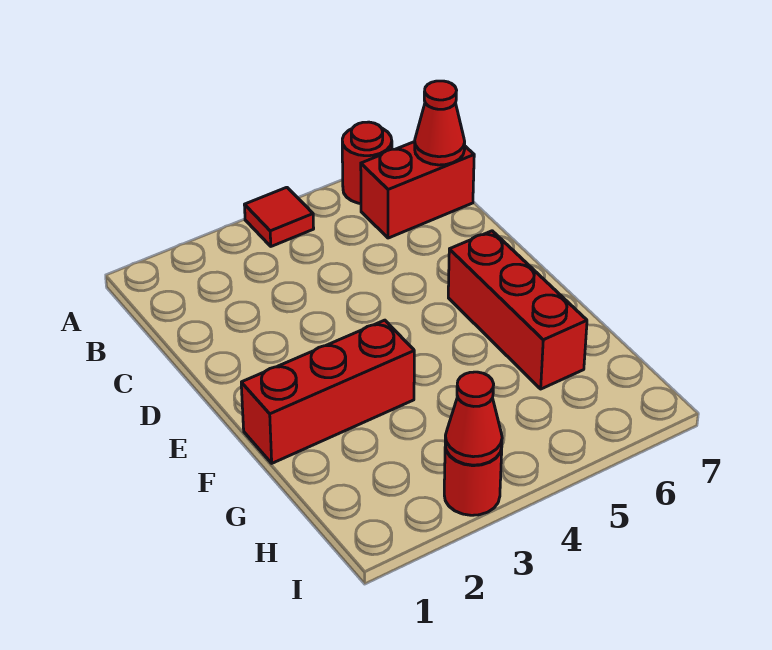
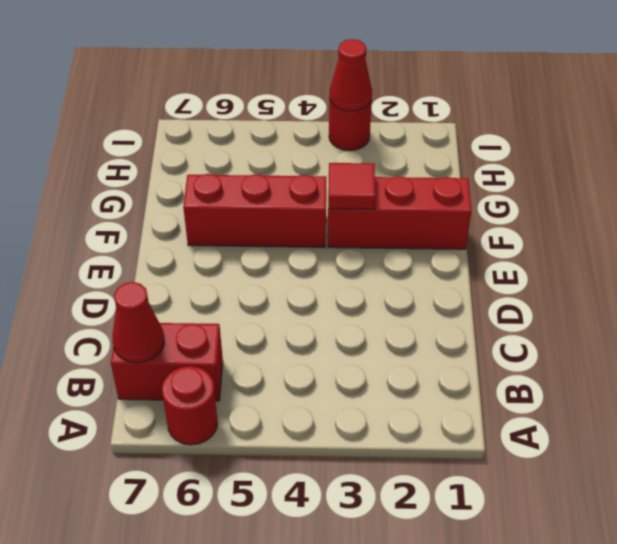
red tile A4 level 1 -> red tile F3 level 2
red brick E6:G6 level 1 -> red brick F4:F6 level 1

